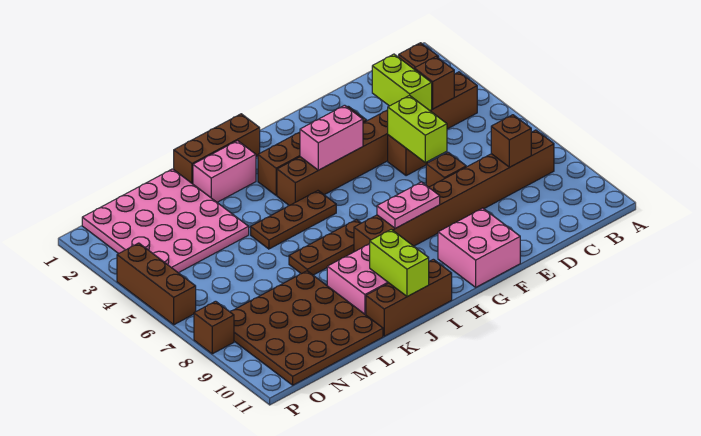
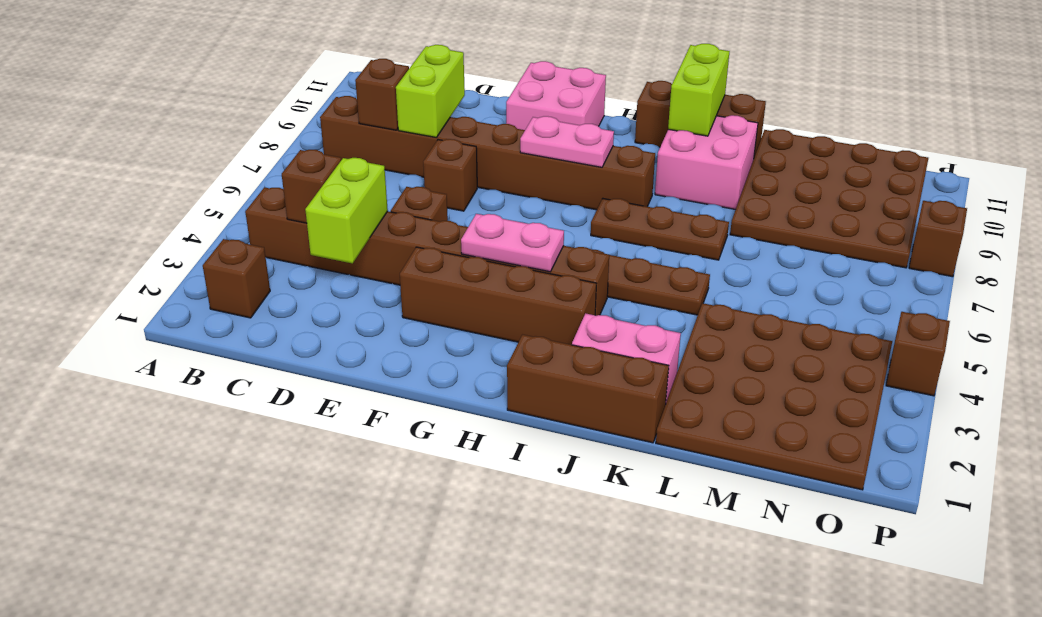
lime brick E5:E6 level 2 -> lime brick D8:D9 level 2
pink brick G4:H4 level 2 -> pink plate G4:H4 level 2
pink plate L1:O4 level 1 -> brown plate L1:O4 level 1
brown brick P4:P6 level 1 -> brown brick P4 level 1

